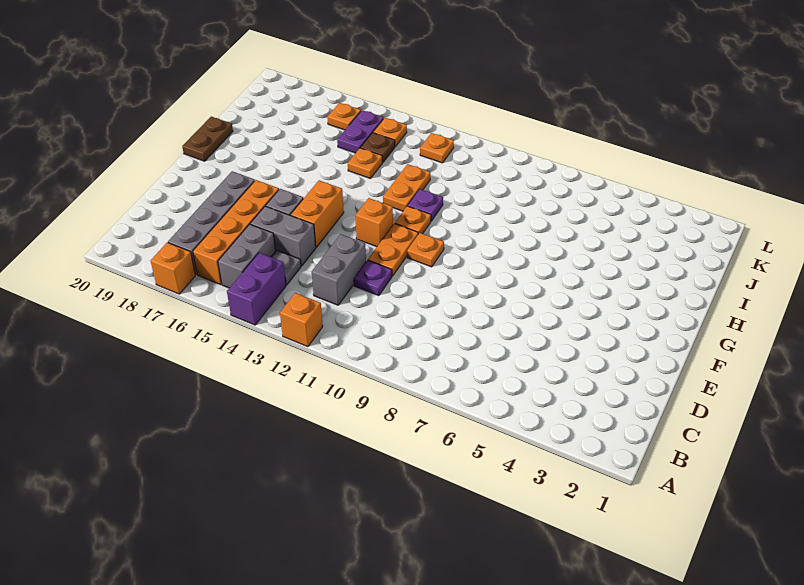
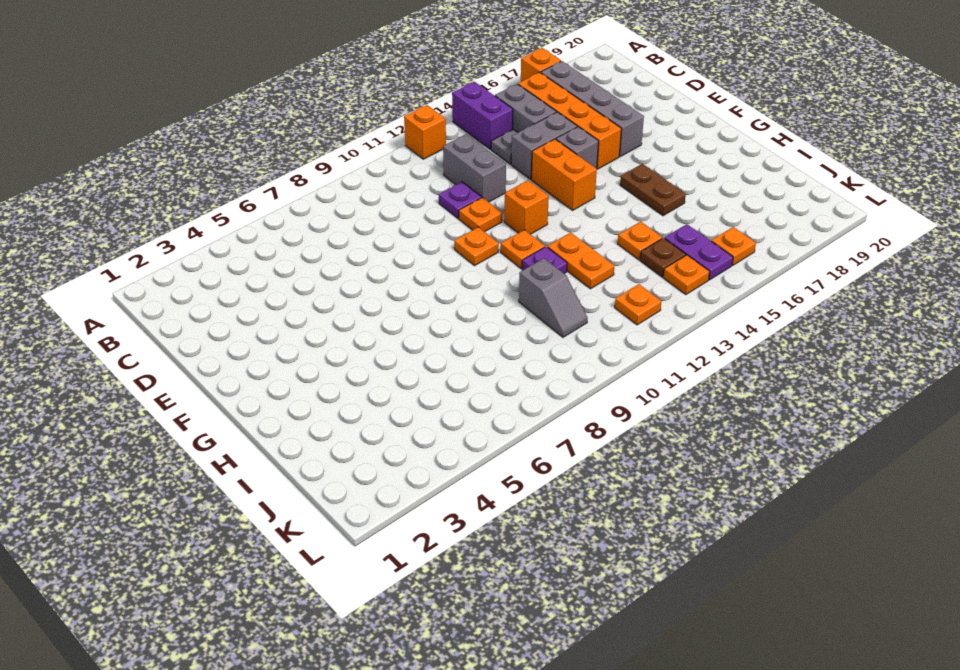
orange plate E11:F11 level 1 -> orange plate E11 level 1
brown plate G20:H20 level 1 -> brown plate G16:H16 level 1
none -> grey slope I10:J10 level 1 top I

